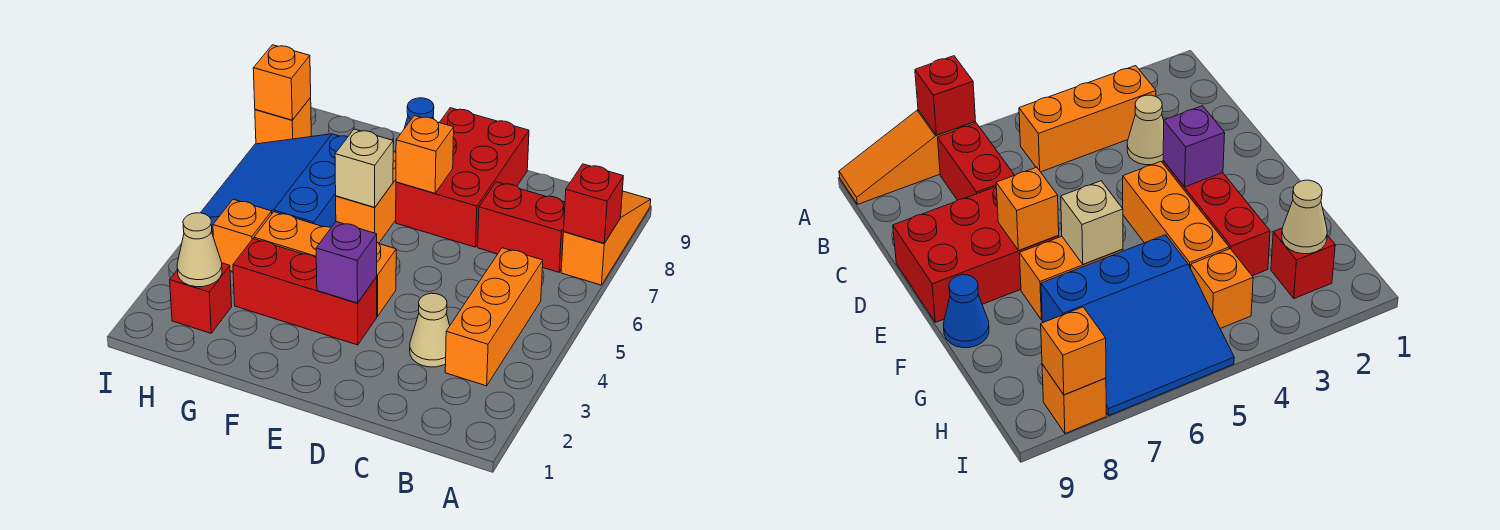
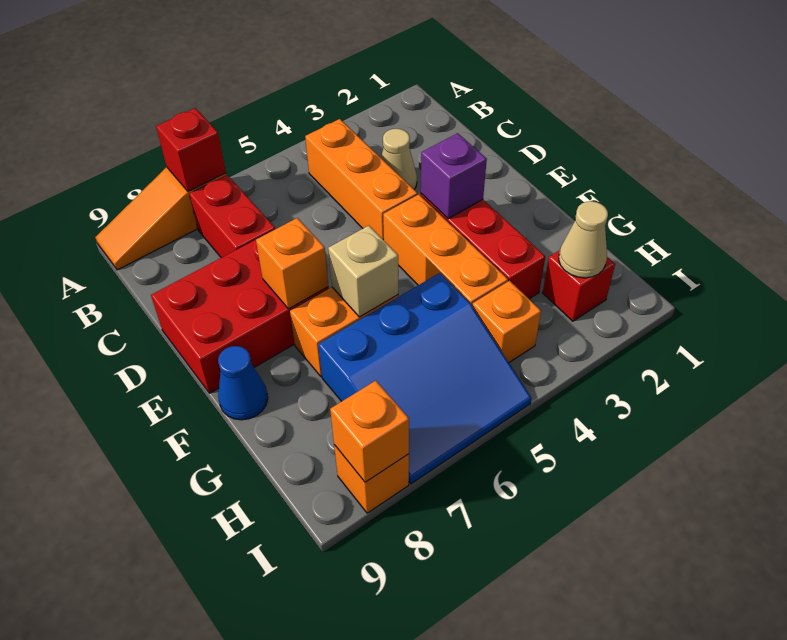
orange brick B3:B5 level 1 -> orange brick B4:D4 level 1

